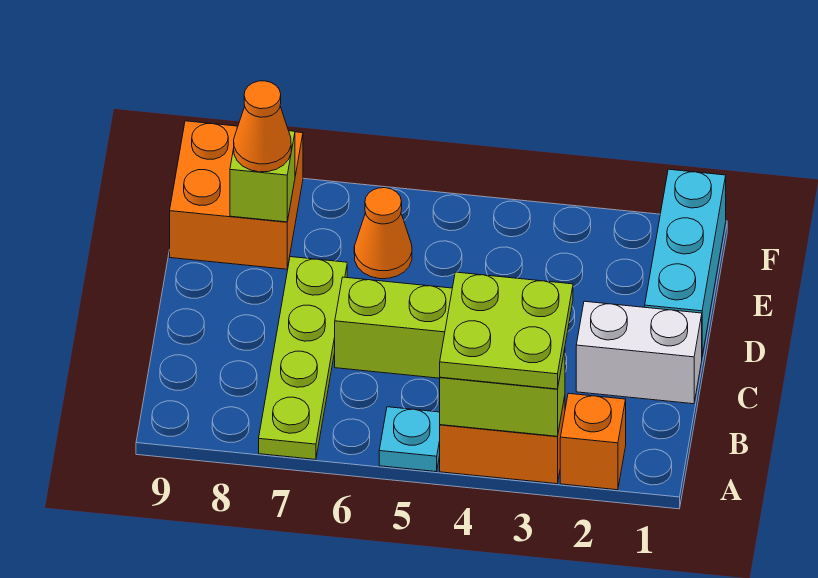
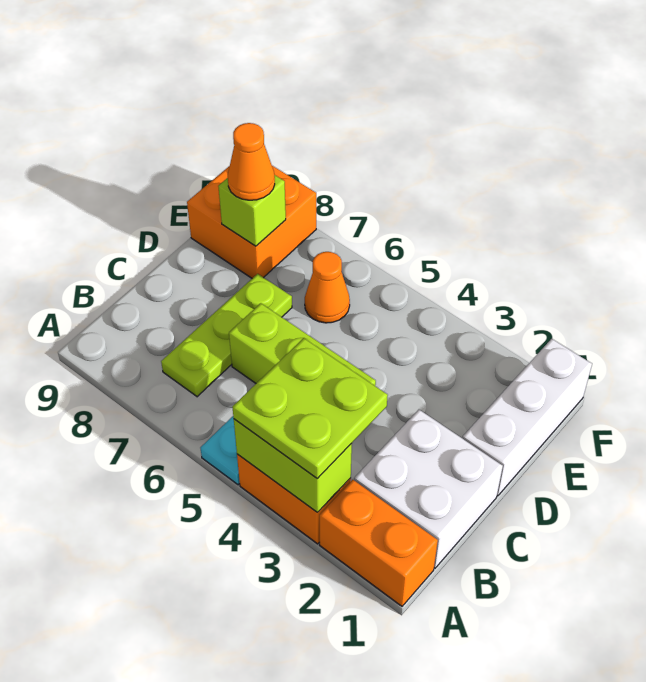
orange brick A2 level 1 -> orange brick A1:A2 level 1
lime plate A7:D7 level 1 -> lime plate B7:D7 level 1
white brick C1:C2 level 1 -> white brick B1:C2 level 1
cyan brick D1:F1 level 1 -> white brick D1:F1 level 1

